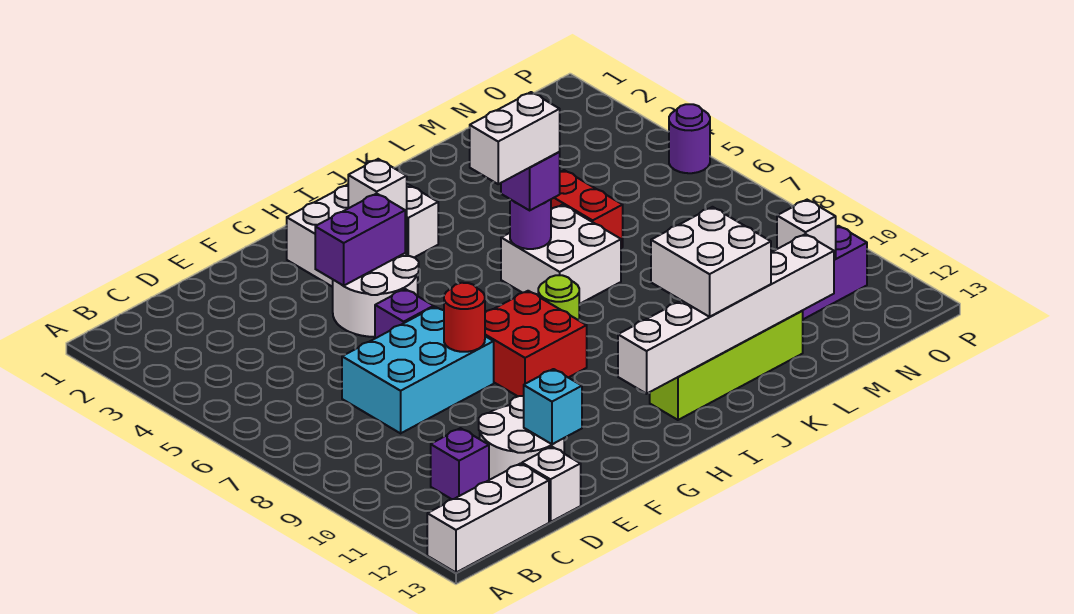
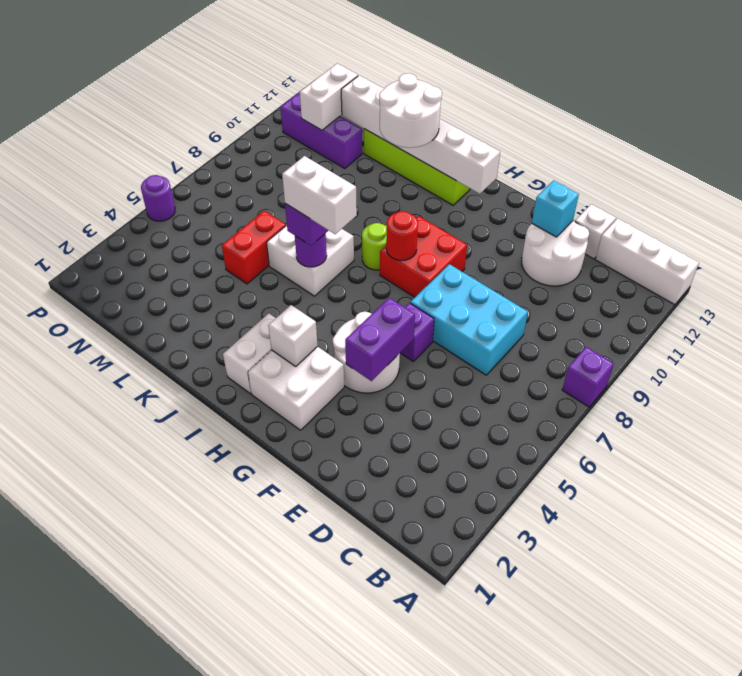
purple brick C11 level 1 -> purple brick A8 level 1
purple brick F4:G4 level 2 -> purple brick F4:F5 level 2
red round brick F8 level 2 -> red round brick H8 level 2
white brick J11:K12 level 3 -> white round brick J11:K12 level 3
white brick N11 level 2 -> white brick N11:N12 level 2

